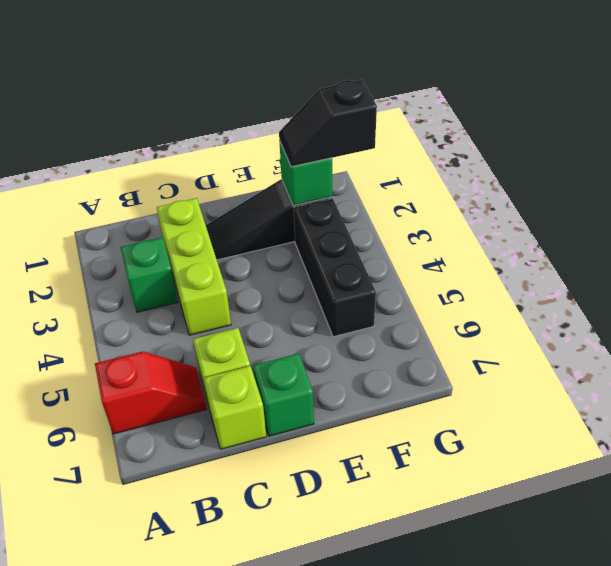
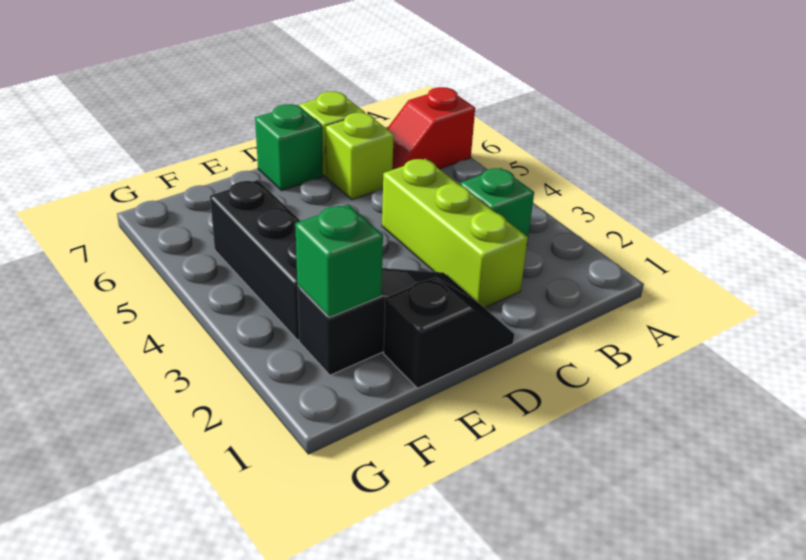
black slope F2:G2 level 3 top G -> black slope D1:E1 level 1 top E

